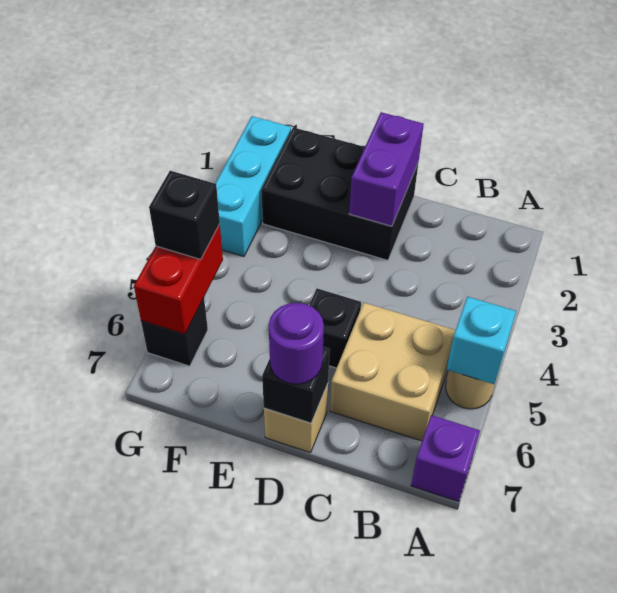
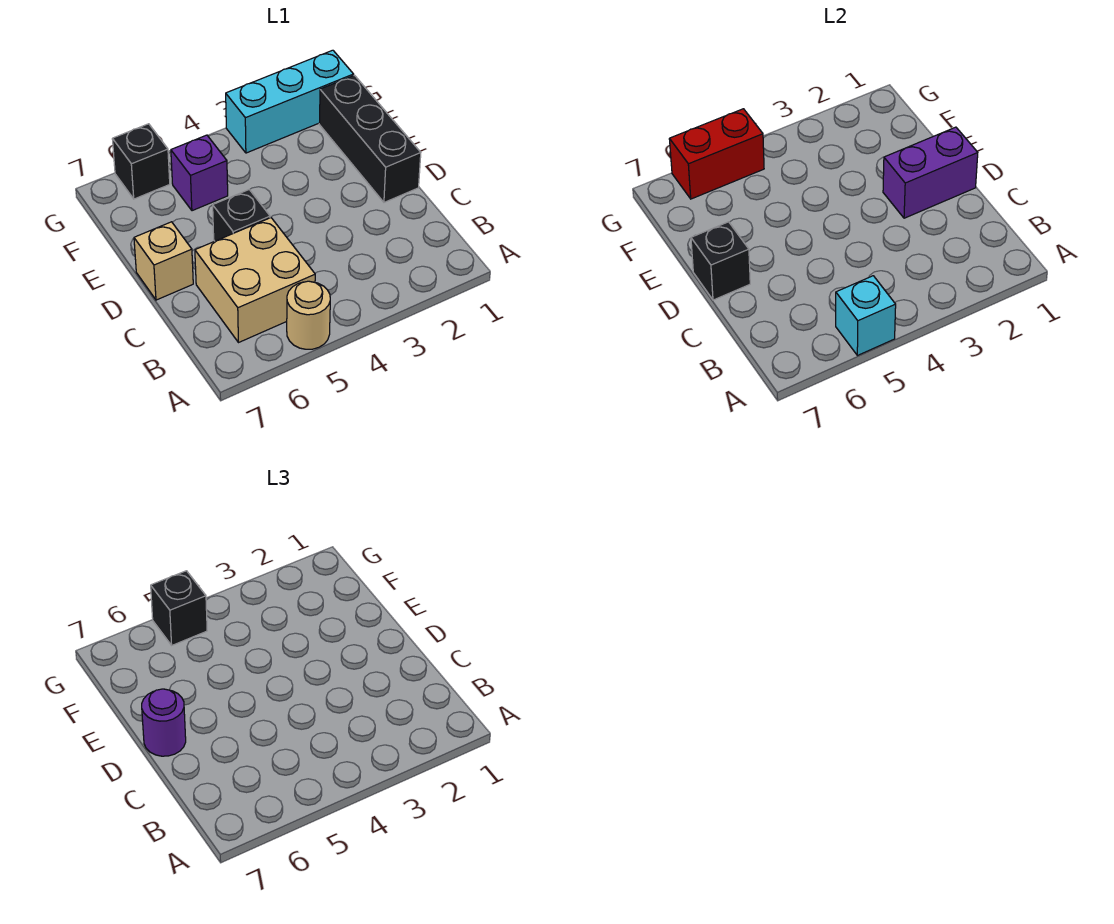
purple brick A7 level 1 -> purple brick F5 level 1
black brick D1:F2 level 1 -> black brick D1:F1 level 1

